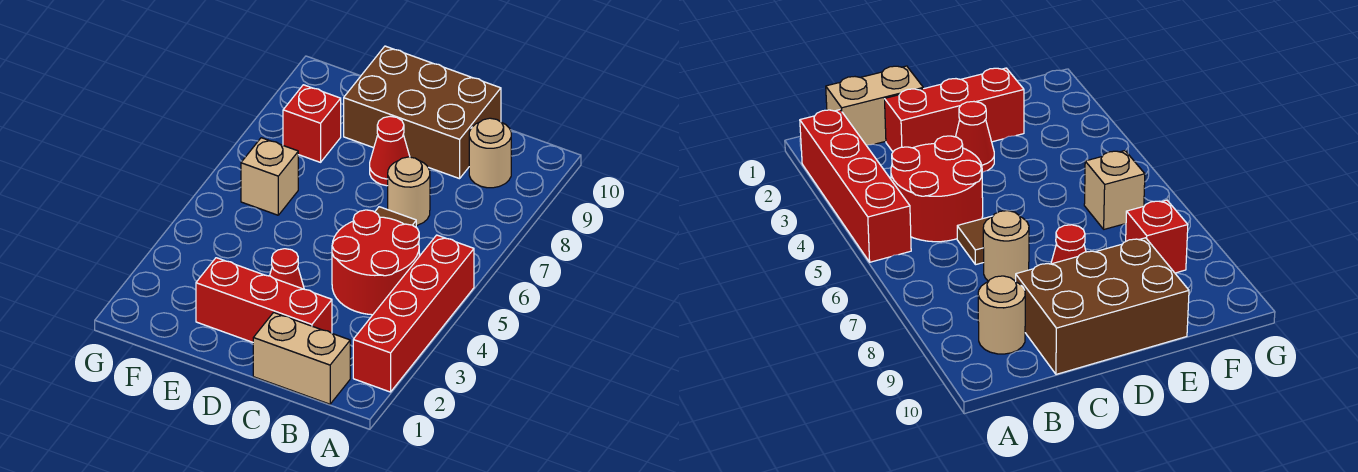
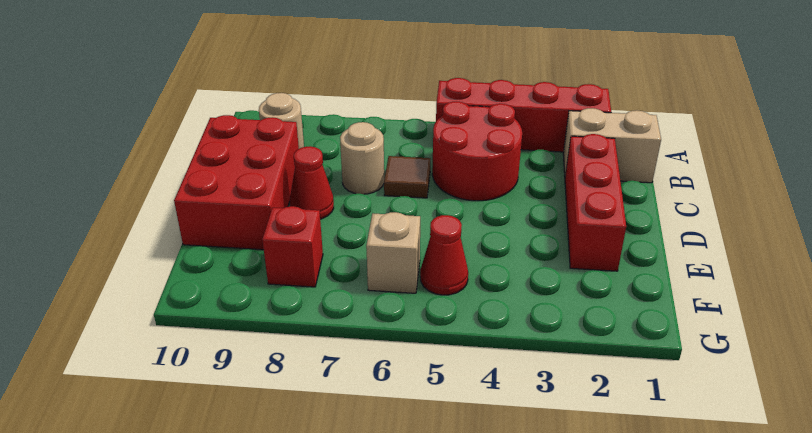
tan brick B1:C1 level 1 -> tan brick B1:B2 level 1
brown brick C9:E10 level 1 -> red brick C9:E10 level 1
red cone D3 level 1 -> red cone F5 level 1

